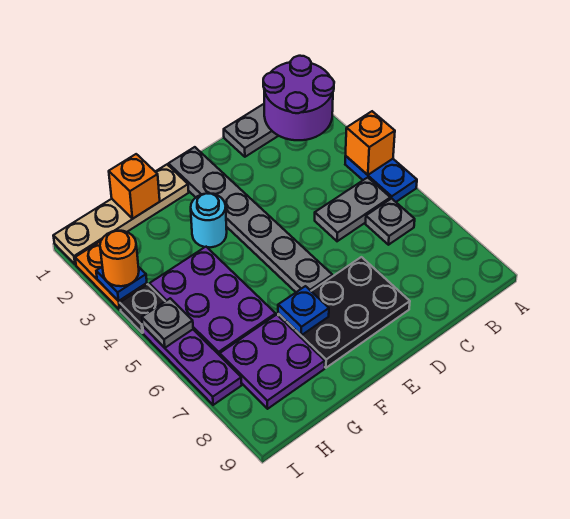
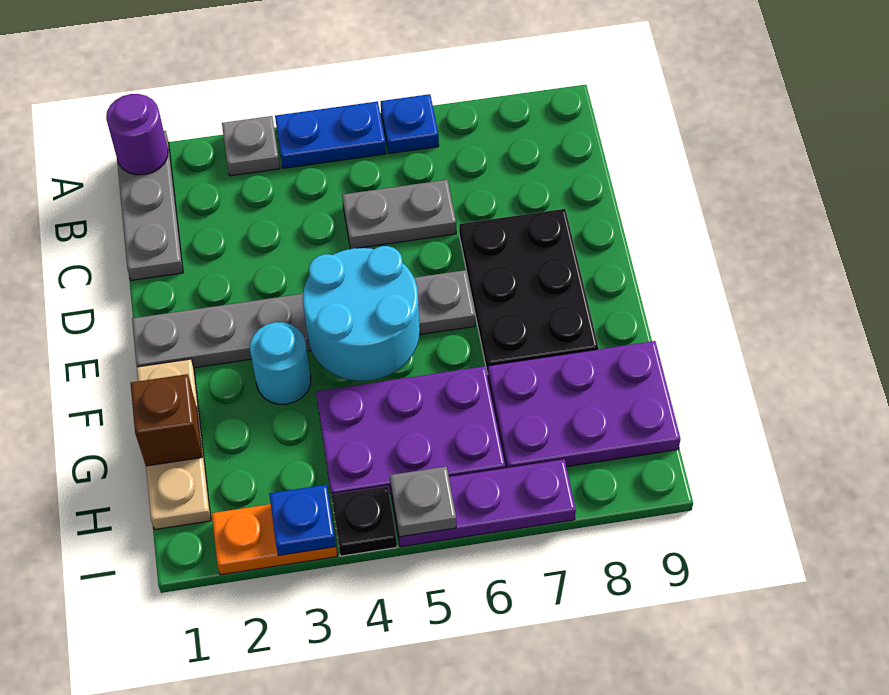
purple round brick A1:B2 level 2 -> purple round brick A1 level 2
orange brick A4 level 2 -> none
grey plate B5:C5 level 1 -> grey plate C5:C6 level 1
grey plate B6 level 1 -> grey plate A3 level 1
none -> cyan round brick E4:F5 level 2
tan plate F1:I1 level 1 -> tan plate F1:H1 level 1
blue plate F7 level 2 -> blue plate A6 level 1
orange brick G1 level 2 -> brown brick G1 level 2
purple plate G7:H8 level 1 -> purple plate G7:H9 level 1
orange round brick I3 level 3 -> none

